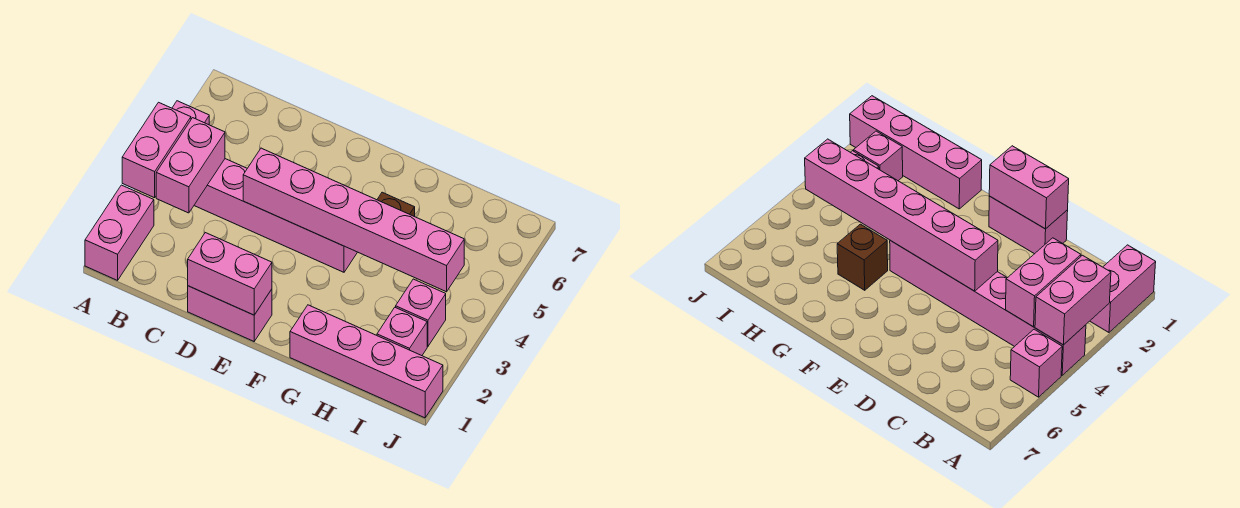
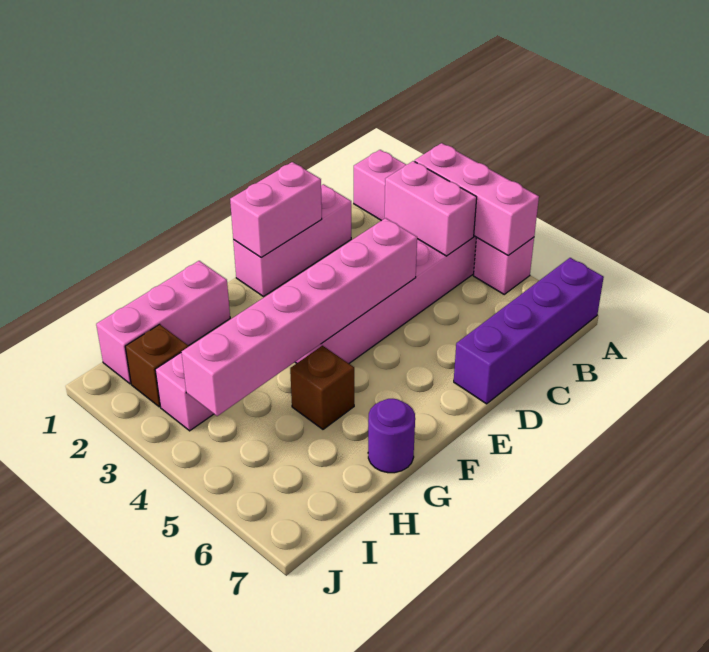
pink brick A3:A4 level 2 -> pink brick A3:A5 level 2
none -> purple brick A7:D7 level 1
pink brick D1:E1 level 1 -> pink brick C1:E1 level 1
pink brick G1:J1 level 1 -> pink brick G1:I1 level 1
none -> purple round brick G7 level 1
pink brick I2 level 1 -> brown brick I2 level 1

